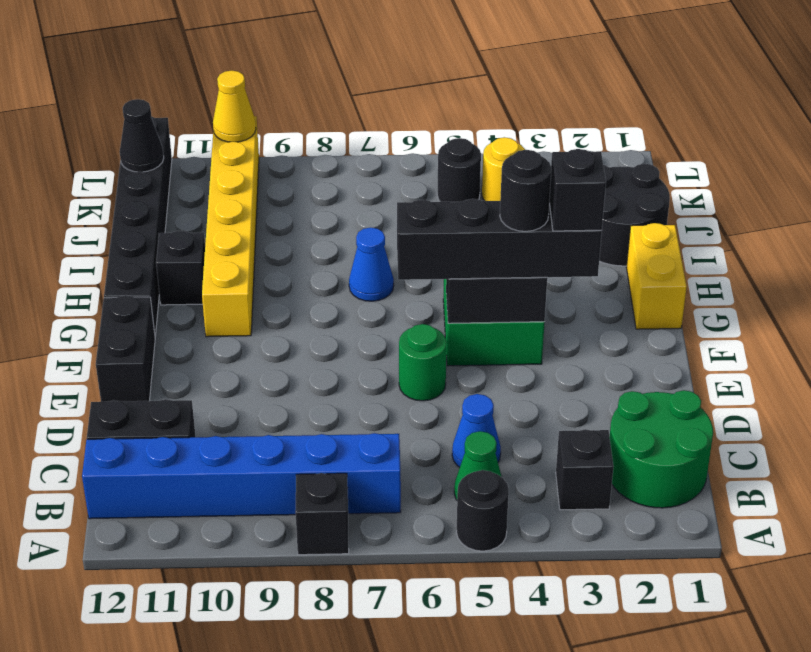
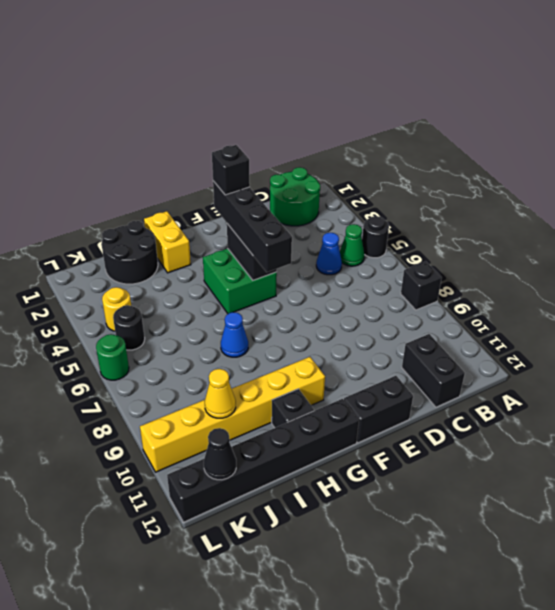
black brick B3 level 1 -> none
blue brick B7:B12 level 1 -> none
green round brick E6 level 1 -> green round brick L6 level 1
black round brick F4 level 4 -> none
yellow brick G1:H1 level 1 -> yellow brick H1:H2 level 1
yellow cone L10 level 2 -> yellow cone J10 level 2

